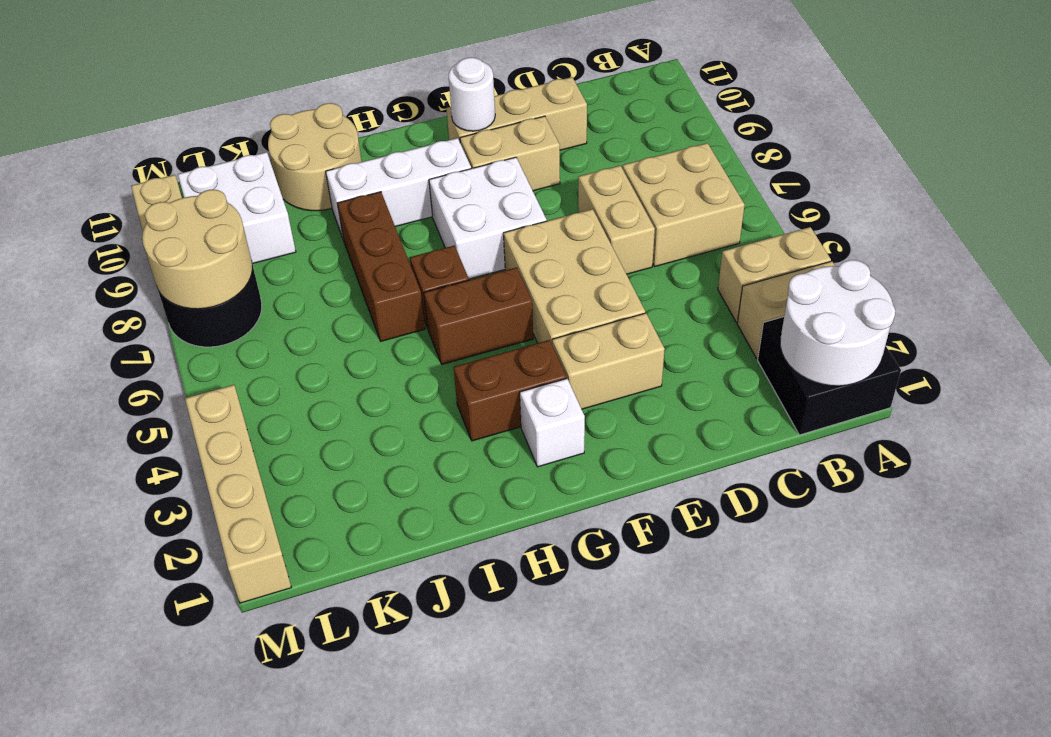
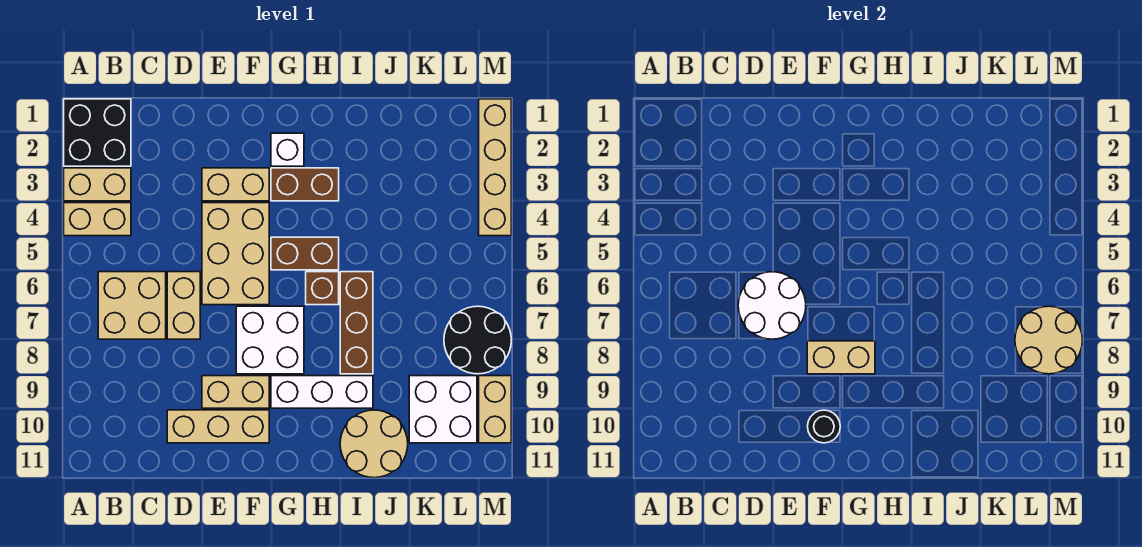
white round brick A1:B2 level 2 -> white round brick D6:E7 level 2
none -> tan brick F8:G8 level 2
white round brick F10 level 2 -> black round brick F10 level 2

